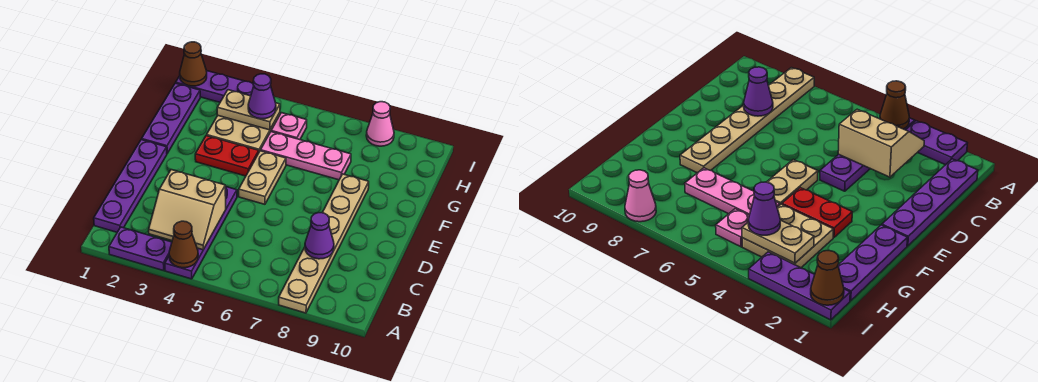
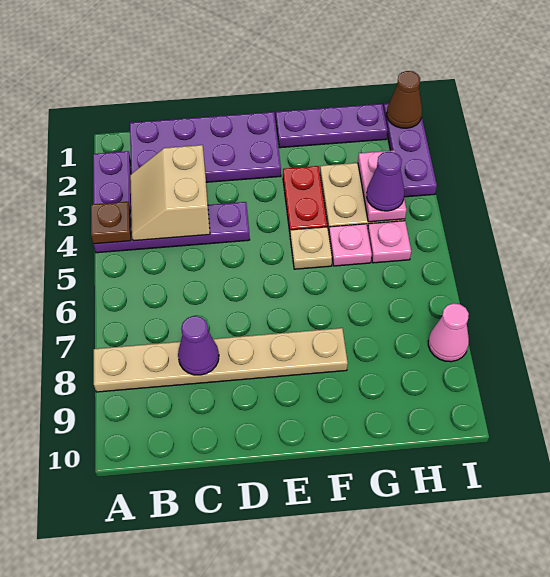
brown cone A4 level 2 -> brown plate A4 level 2
purple plate B1:E1 level 1 -> purple plate B1:E2 level 1
tan plate E5:F5 level 1 -> tan plate F5 level 1
pink plate G5:G7 level 1 -> pink plate G5 level 1
tan plate H3:H4 level 2 -> pink plate H3:H4 level 2

